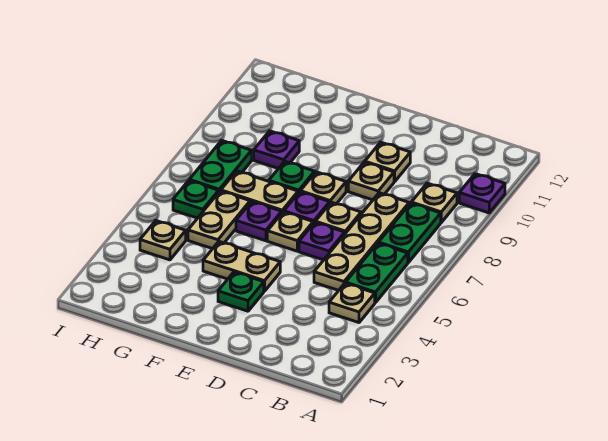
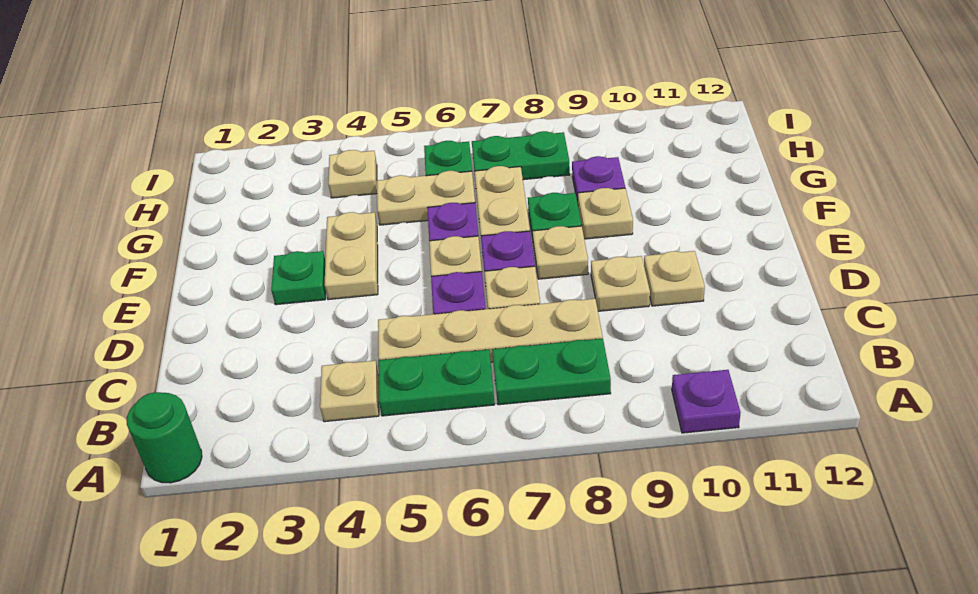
none -> green round brick A1 level 1
tan plate B9 level 1 -> tan plate F9 level 1

